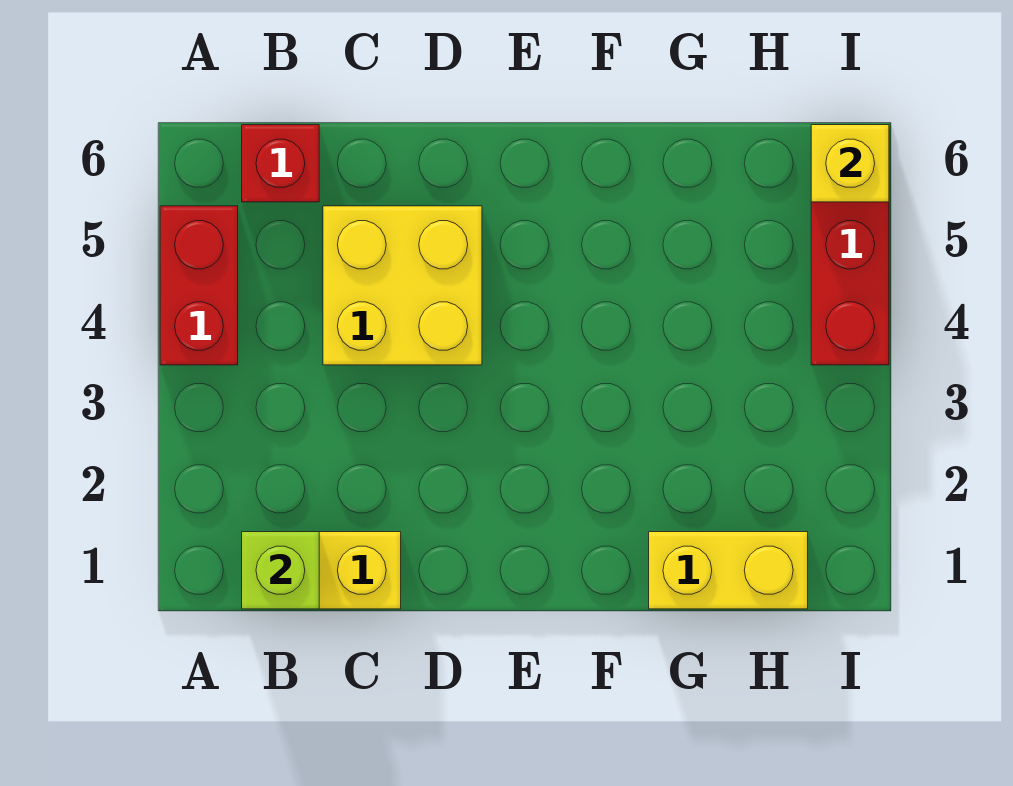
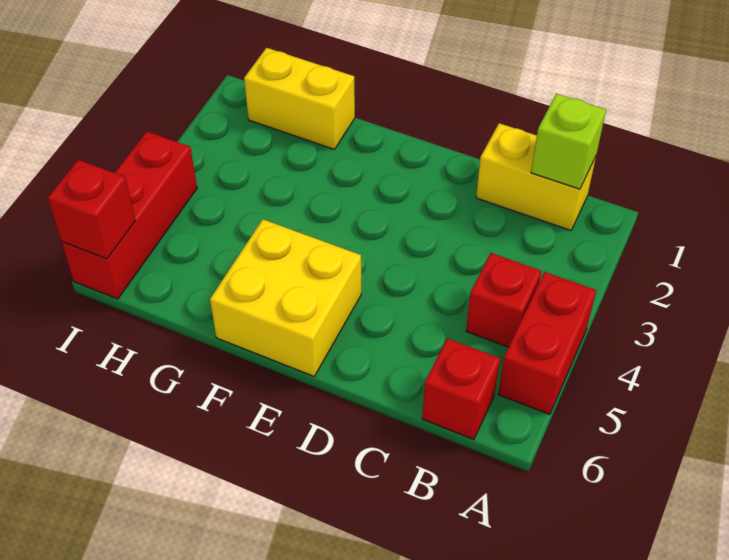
none -> red brick B4 level 1
yellow brick C4:D5 level 1 -> yellow brick E5:F6 level 1
yellow brick I6 level 2 -> red brick I6 level 2

